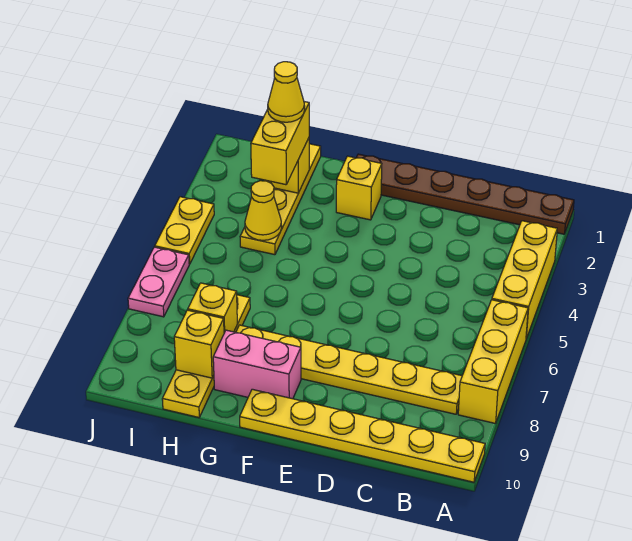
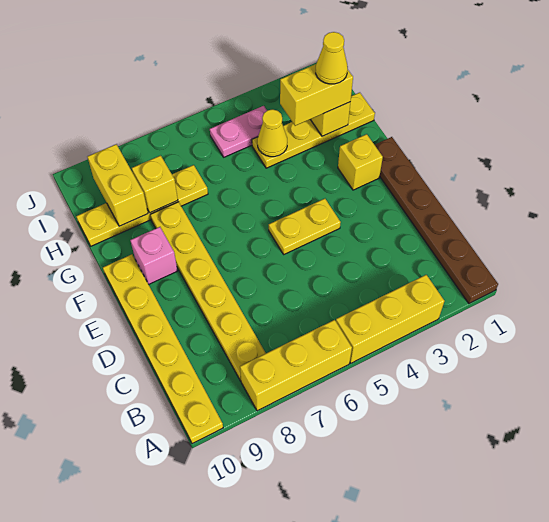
pink brick F9:G9 level 1 -> pink brick F9 level 1
yellow brick H9 level 2 -> yellow brick H9:I9 level 2
yellow plate J4:J5 level 1 -> yellow plate E4:E5 level 1
pink plate J6:J7 level 1 -> pink plate I4:I5 level 1

